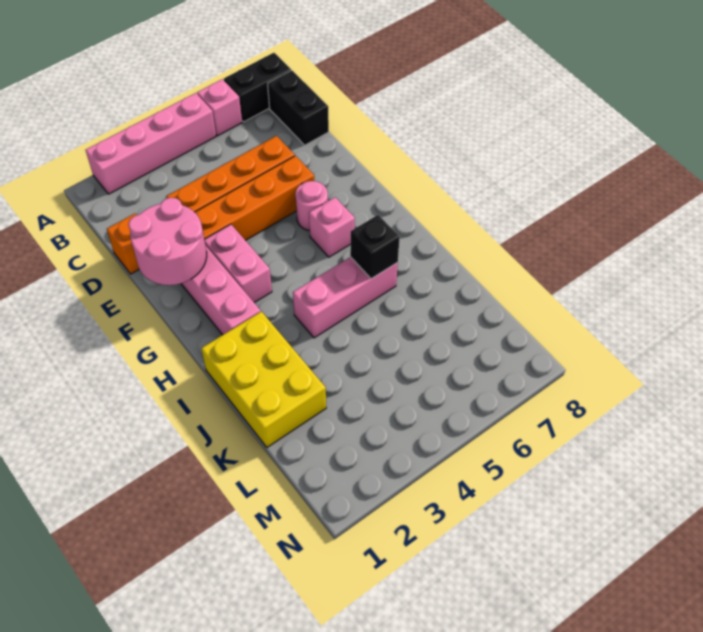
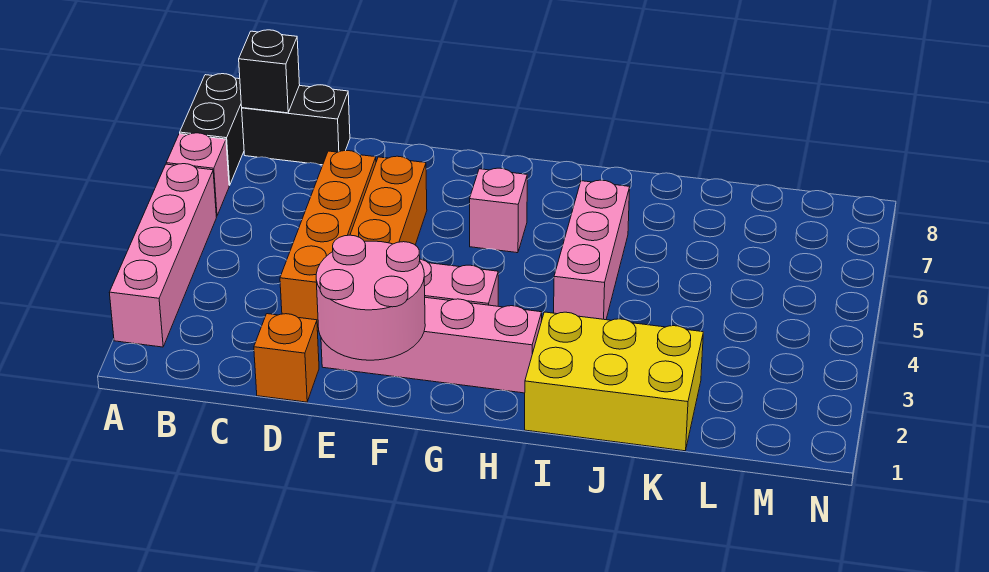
pink round brick F6 level 1 -> none
black brick I6 level 2 -> black brick B8 level 2

